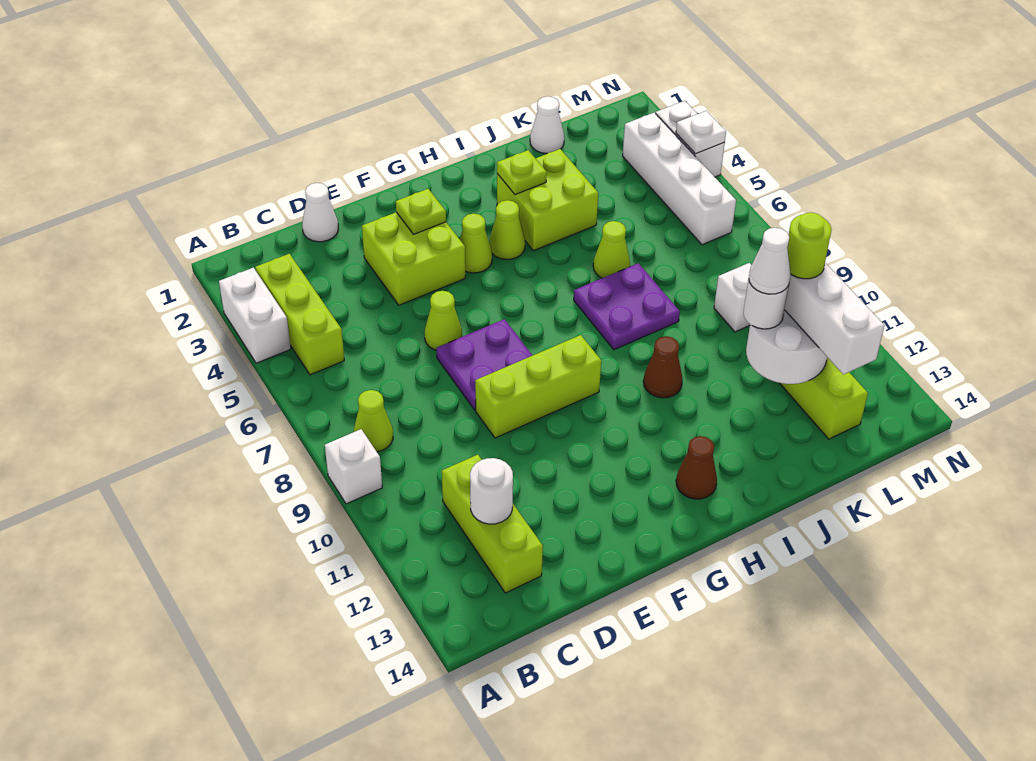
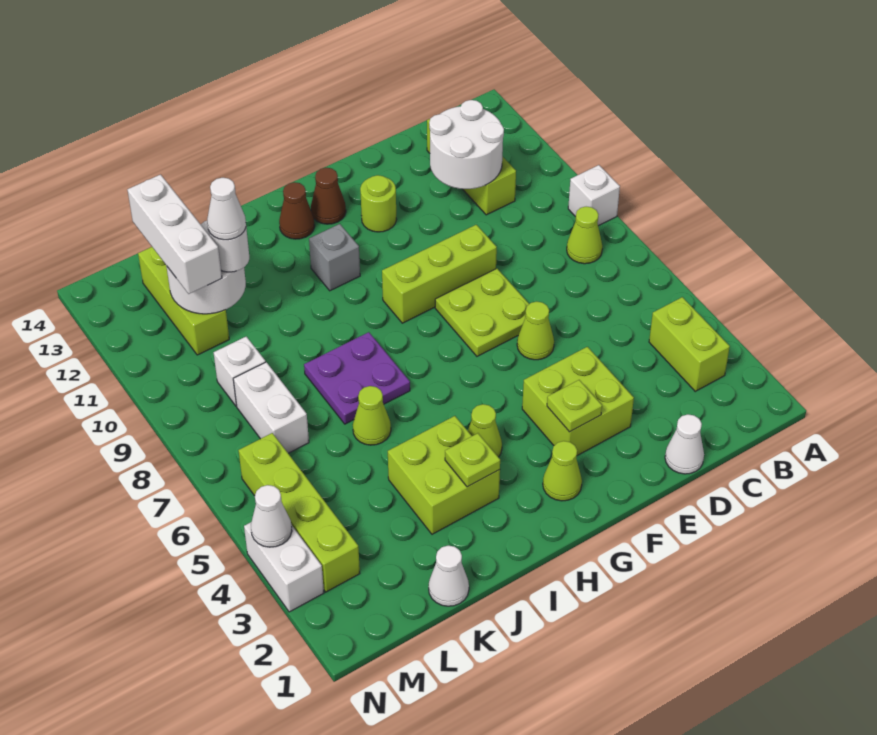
white brick A3:A4 level 1 -> white brick L7:L8 level 1
lime brick B3:B5 level 1 -> lime brick B3:B4 level 1
white round brick C12 level 2 -> white round brick C11:D12 level 2
purple plate E7:F8 level 1 -> lime plate E7:F8 level 1
lime cone G4 level 1 -> lime cone G2 level 1
none -> grey brick H11 level 1
brown cone I10 level 1 -> brown cone G13 level 1
lime round brick L11 level 4 -> lime round brick F12 level 1
white brick M3:M6 level 1 -> lime brick M3:M6 level 1
white plate N4 level 2 -> white cone N4 level 2

